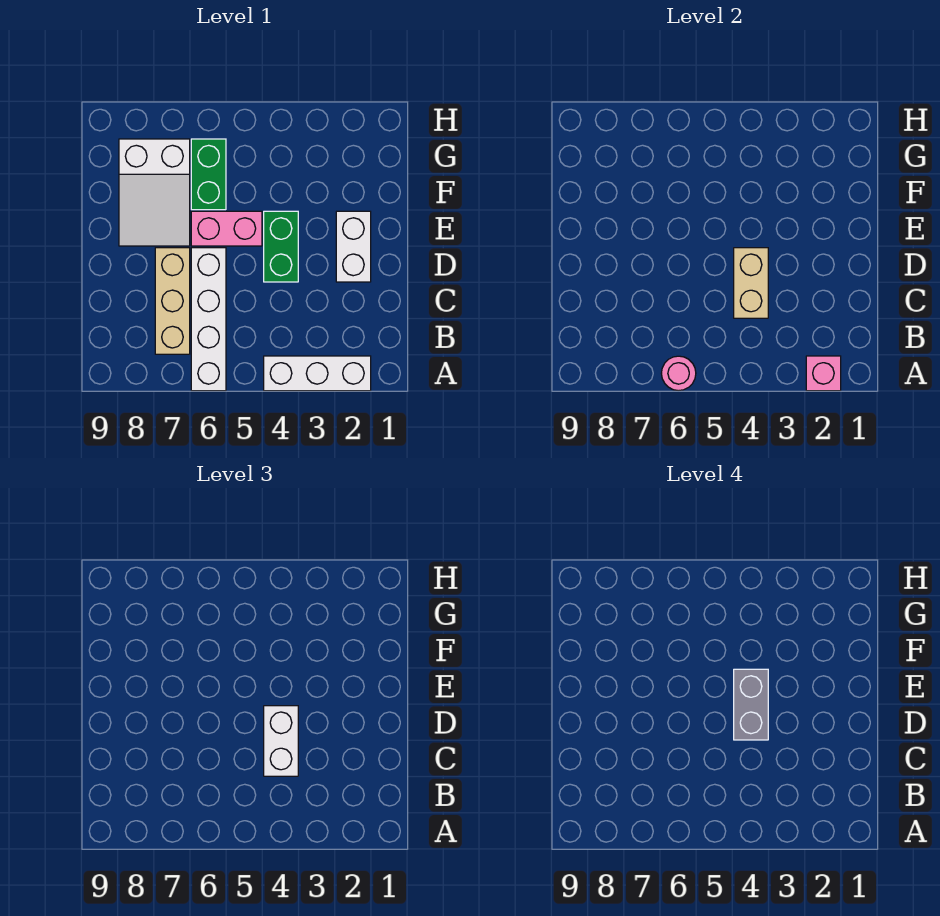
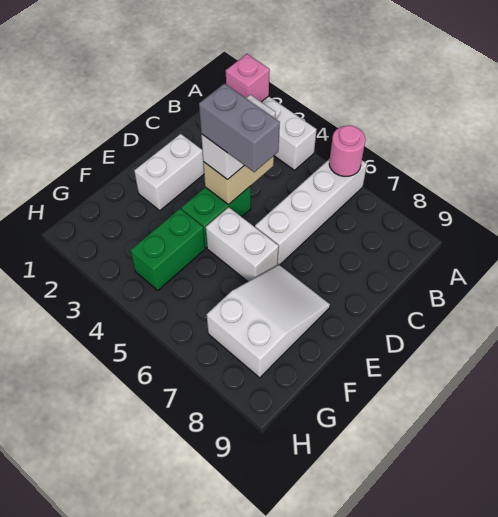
tan brick B7:D7 level 1 -> none
grey brick D4:E4 level 4 -> grey brick D4:D5 level 4
pink brick E5:E6 level 1 -> white brick E5:E6 level 1
green brick F6:G6 level 1 -> green brick F4:G4 level 1

